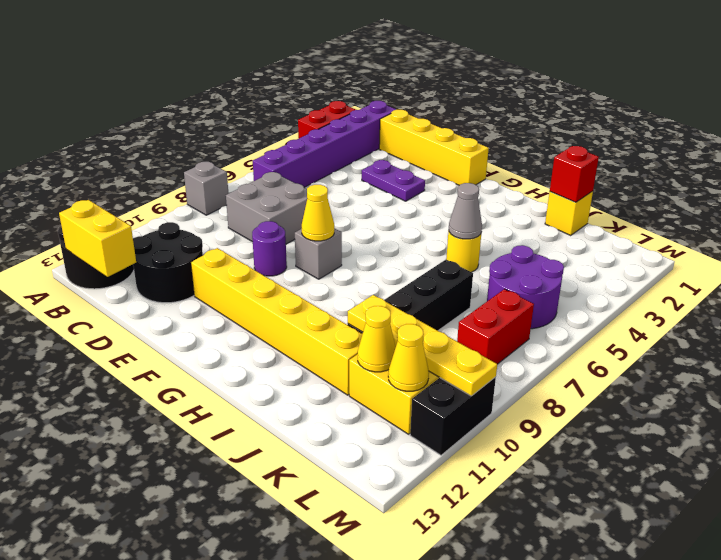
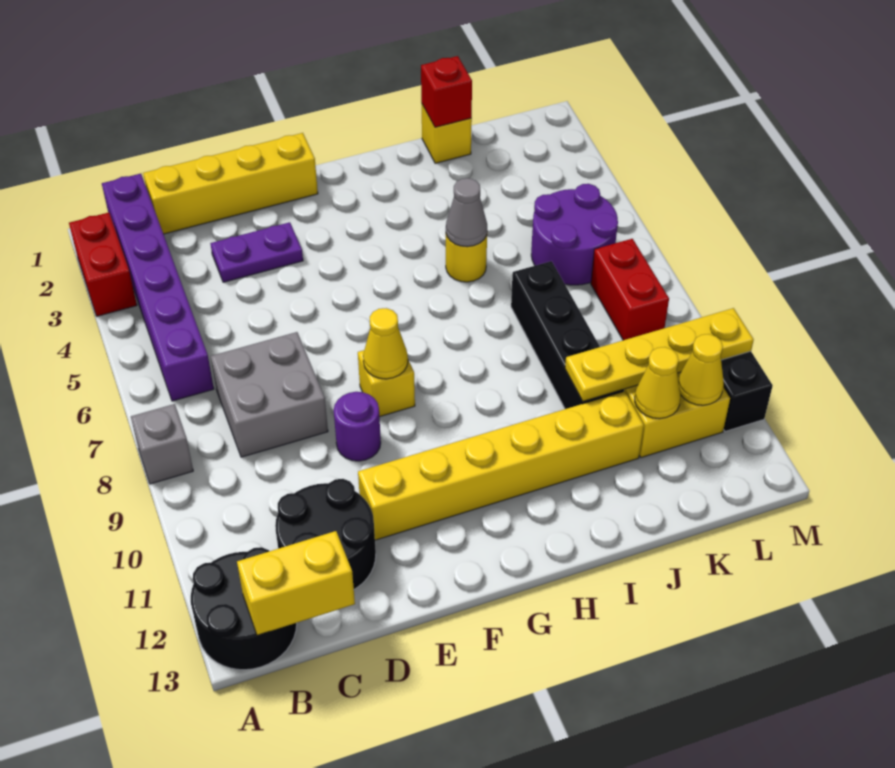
grey brick F8 level 1 -> yellow brick F8 level 1

